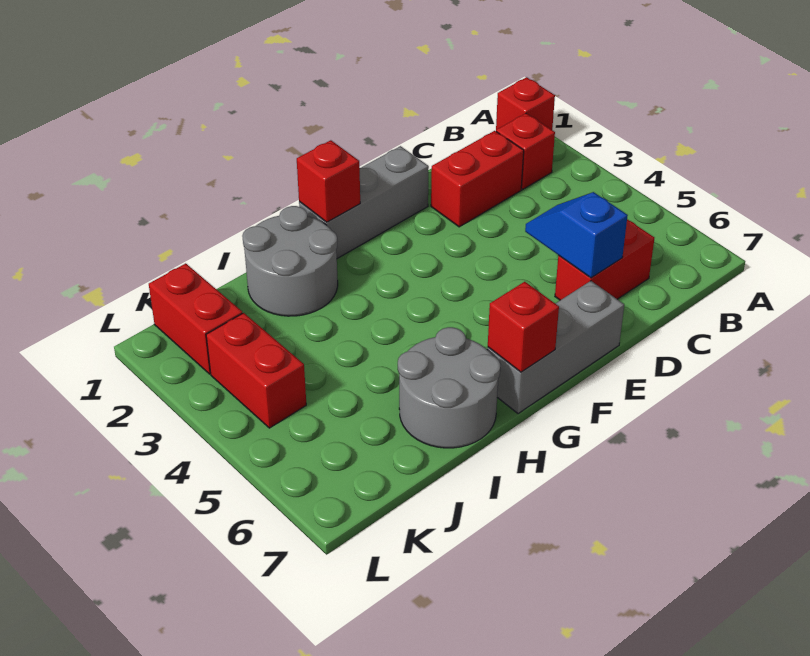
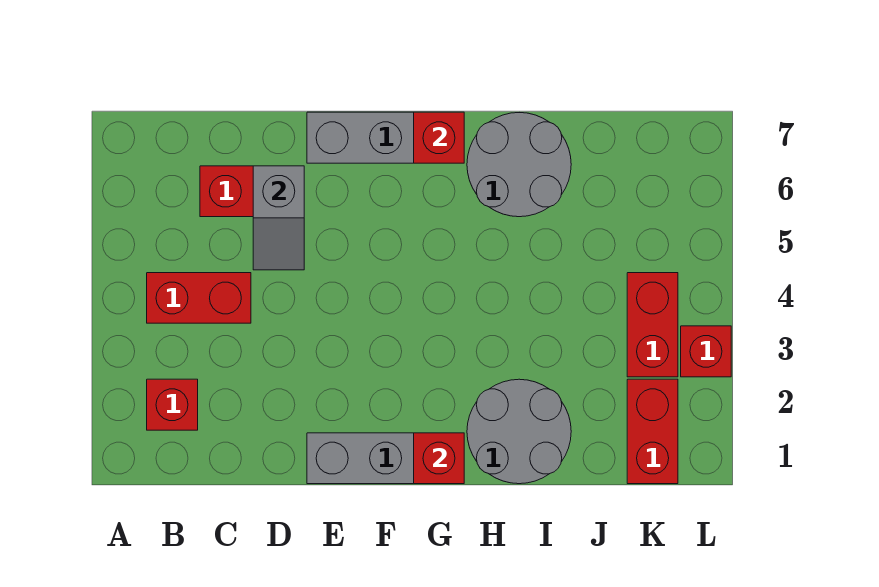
red brick A1 level 1 -> red brick L3 level 1
red brick C2:D2 level 1 -> red brick B4:C4 level 1
blue slope D5:D6 level 2 top 6 -> grey slope D5:D6 level 2 top 6

